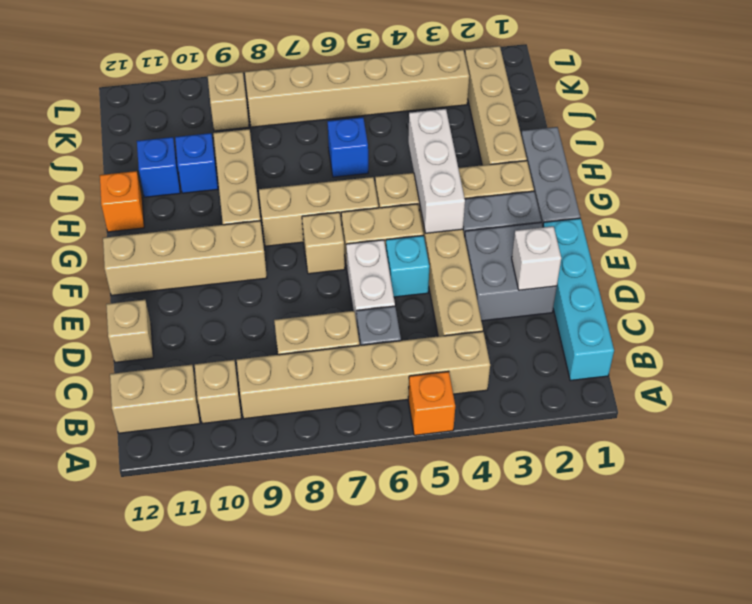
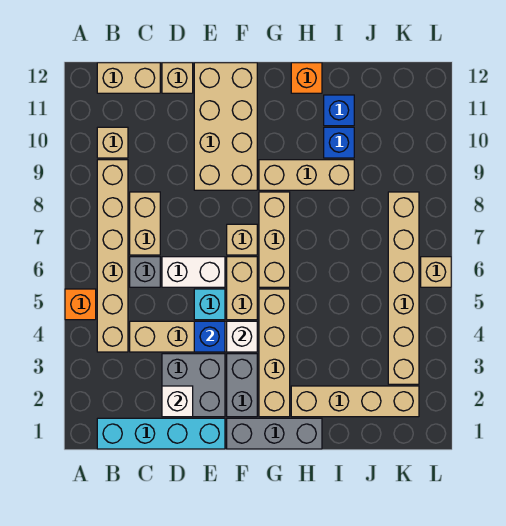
tan brick B11:B12 level 1 -> tan brick B12:C12 level 1
white brick F4:H4 level 2 -> white brick F4 level 2
tan brick F9:F12 level 1 -> tan brick E9:F12 level 1
blue brick I6 level 1 -> blue brick E4 level 2
tan brick K9 level 1 -> tan brick L6 level 1

